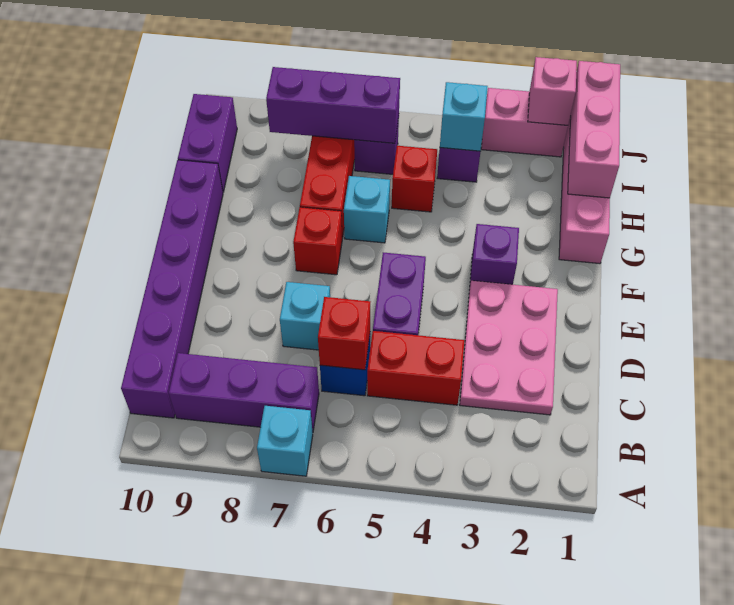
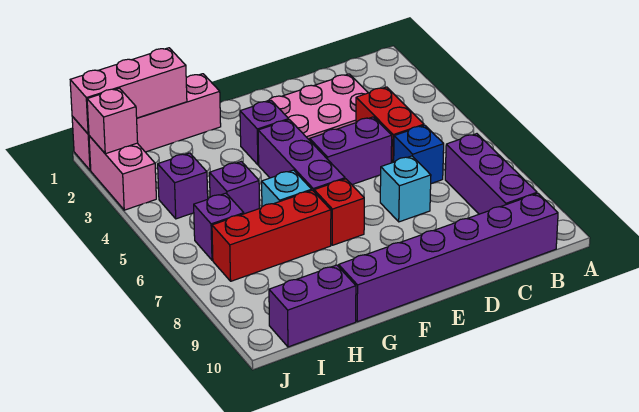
cyan brick A7 level 1 -> none
red brick C6 level 2 -> none
red brick H5 level 1 -> purple brick H5 level 1
cyan brick I4 level 2 -> none
purple brick I6:I8 level 2 -> purple brick F4:F6 level 1

